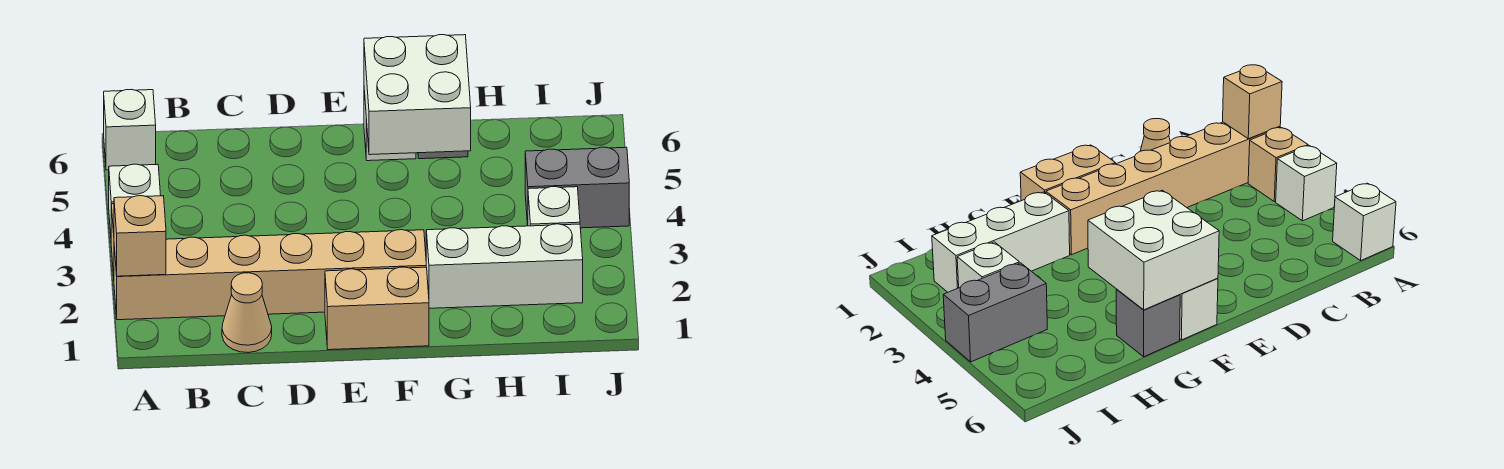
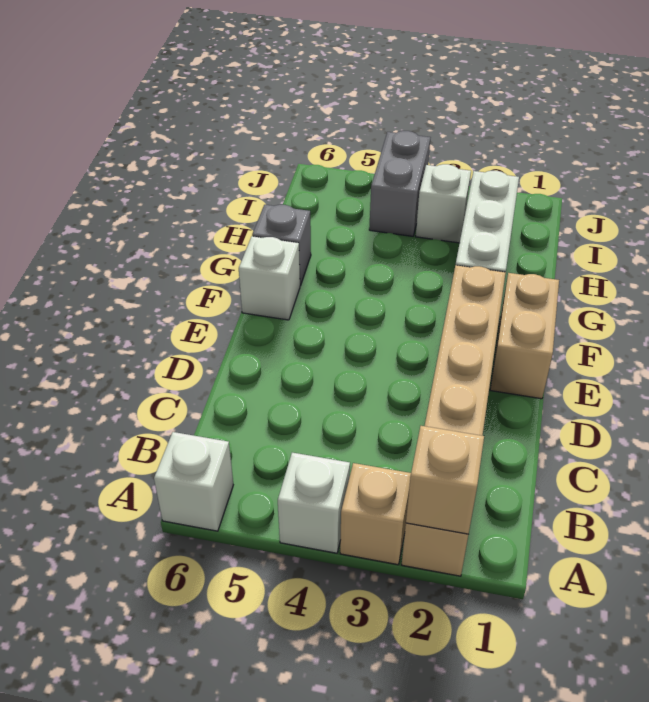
tan cone C1 level 1 -> none
white brick F5:G6 level 2 -> none

